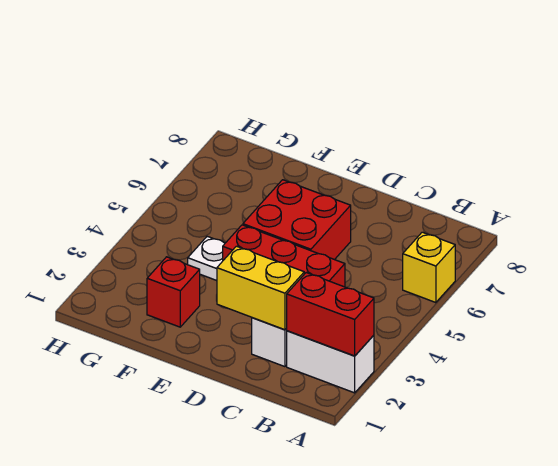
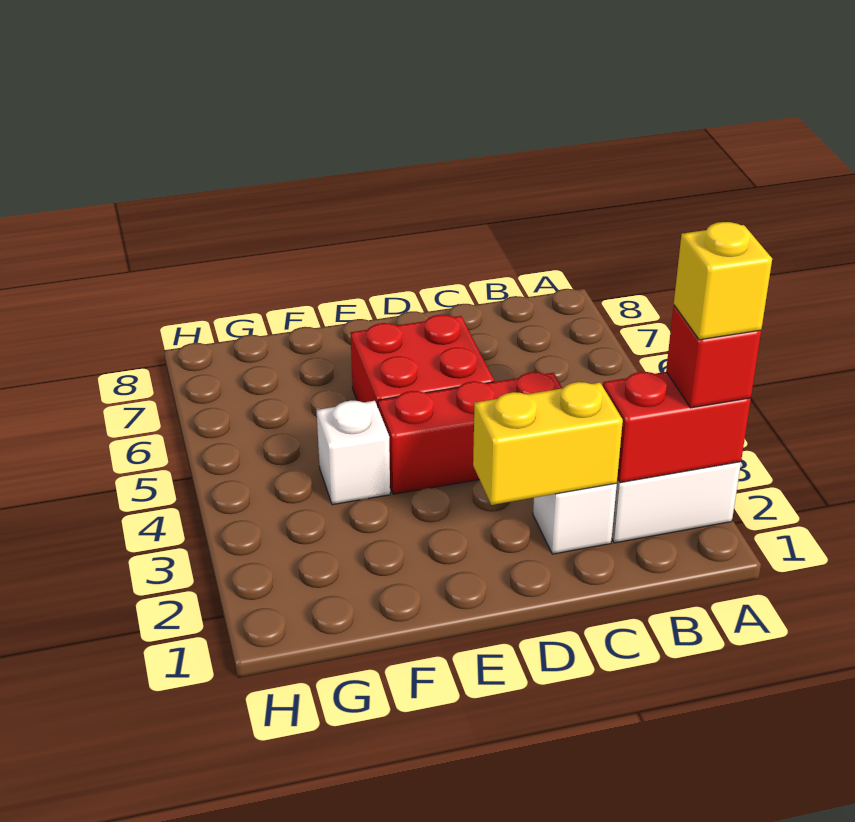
yellow brick A6 level 1 -> yellow brick A2 level 4
red brick F2 level 1 -> red brick A2 level 3
white plate F4 level 1 -> white brick F4 level 1

